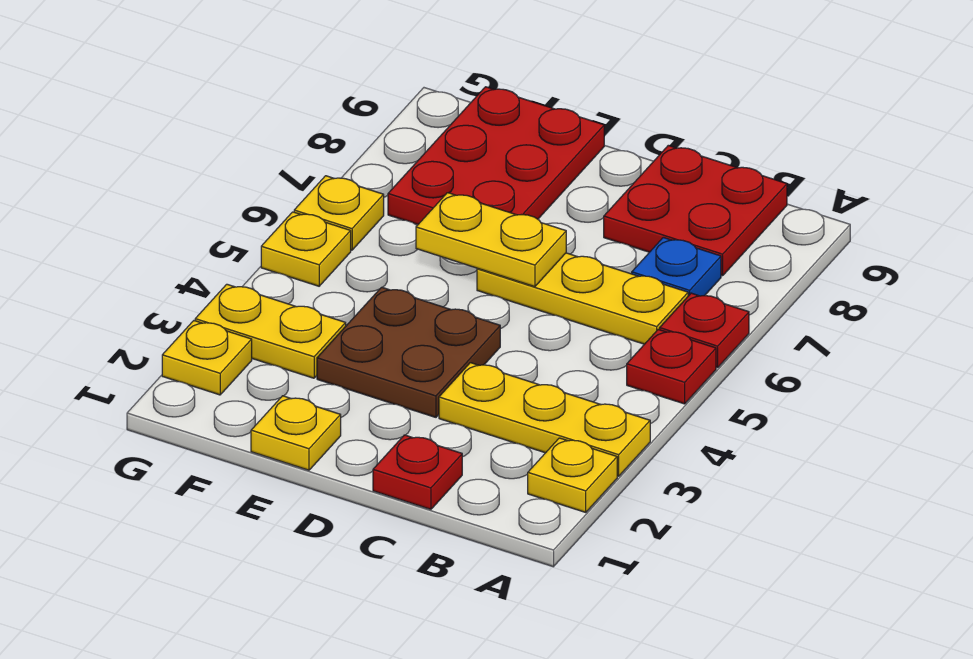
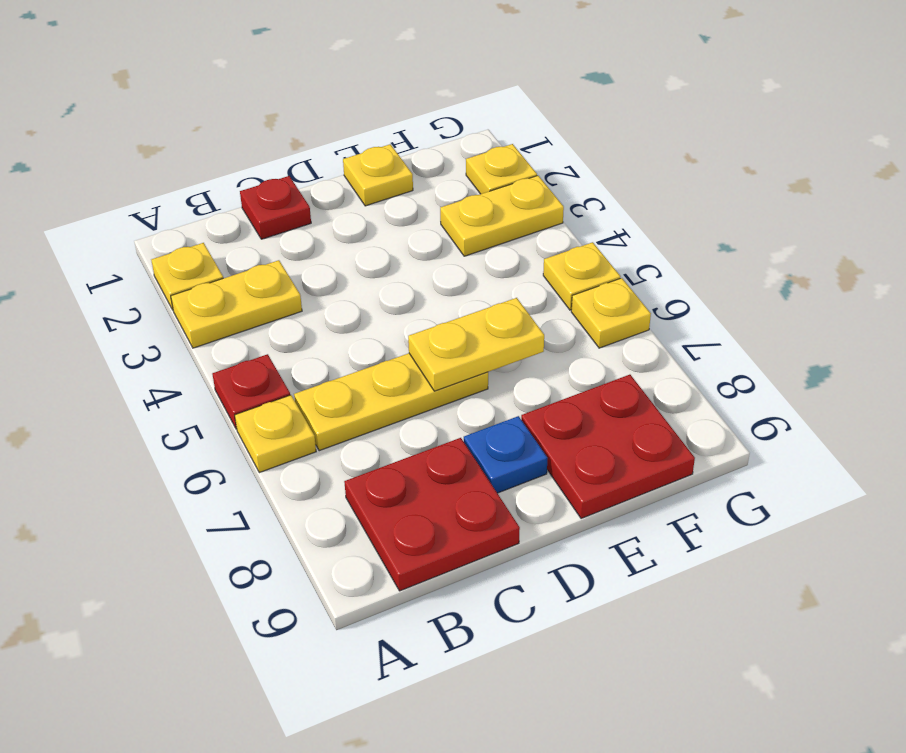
yellow plate A3:C3 level 1 -> yellow plate A3:B3 level 1
red plate A6 level 1 -> yellow plate A6 level 1
blue plate B7 level 1 -> blue plate D8 level 1
brown plate D3:E4 level 1 -> none
red plate E7:F9 level 1 -> red plate E8:F9 level 1

